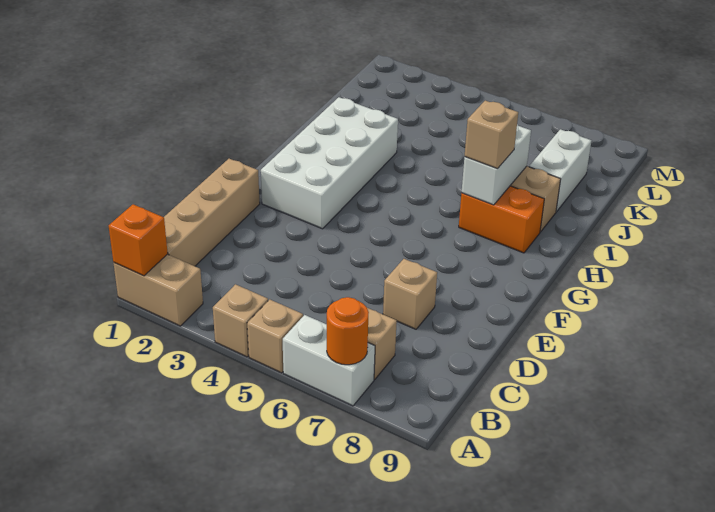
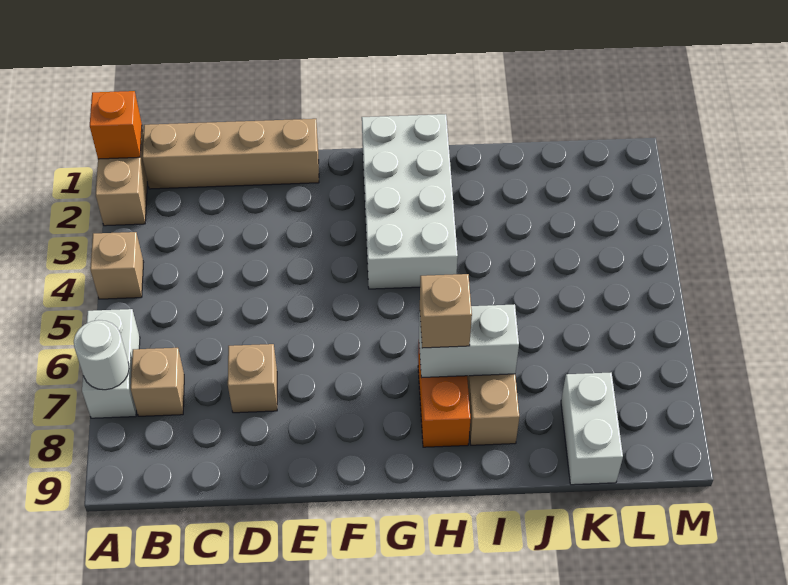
tan brick A5 level 1 -> none
orange round brick A7 level 2 -> white round brick A7 level 2
white brick F2:I3 level 1 -> white brick G1:H4 level 1
white brick J8:K8 level 1 -> white brick K8:K9 level 1

